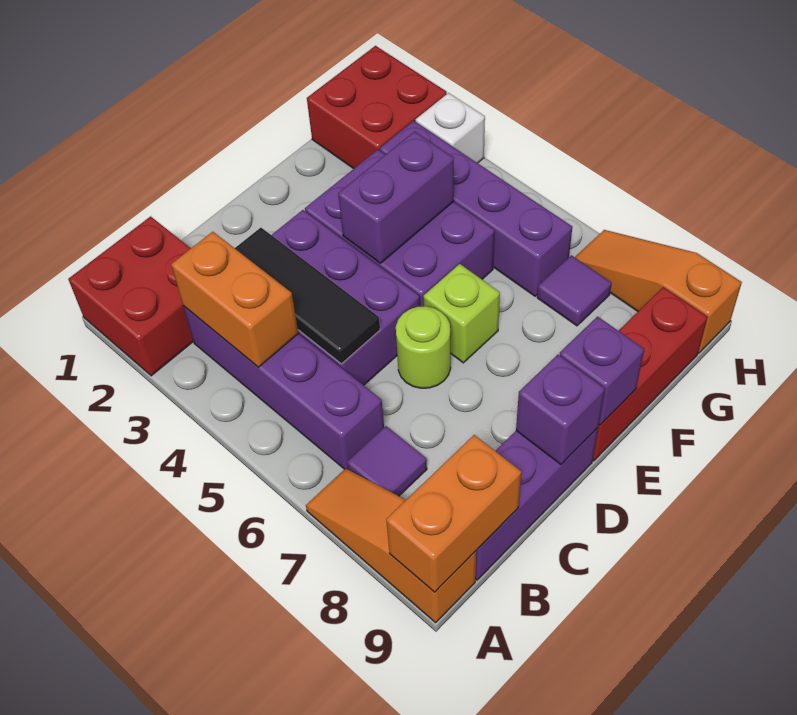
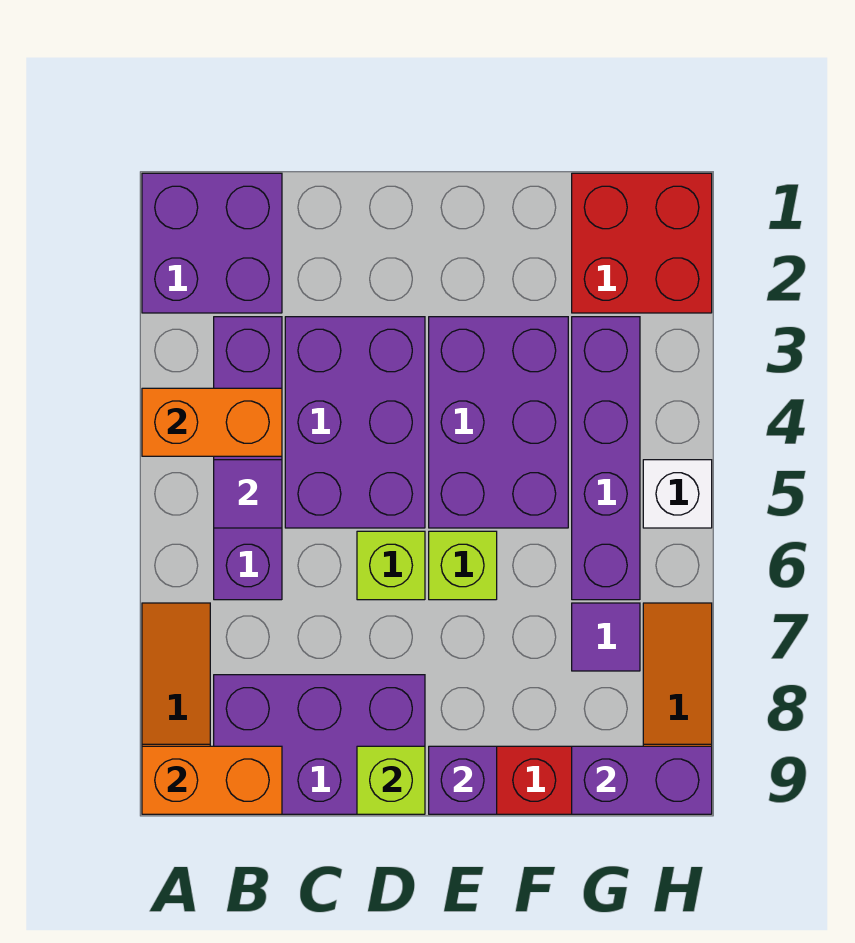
red brick A1:B2 level 1 -> purple brick A1:B2 level 1
orange brick B3:B4 level 2 -> orange brick A4:B4 level 2
purple tile B7 level 1 -> purple tile B5 level 2
purple brick B9:D9 level 1 -> purple brick B8:D9 level 1
black tile C3:C5 level 2 -> none
lime round brick D6 level 1 -> lime brick D6 level 1
purple brick D9 level 2 -> lime brick D9 level 2
purple brick E4:F4 level 2 -> purple brick G9:H9 level 2
white brick H3 level 1 -> white brick H5 level 1

